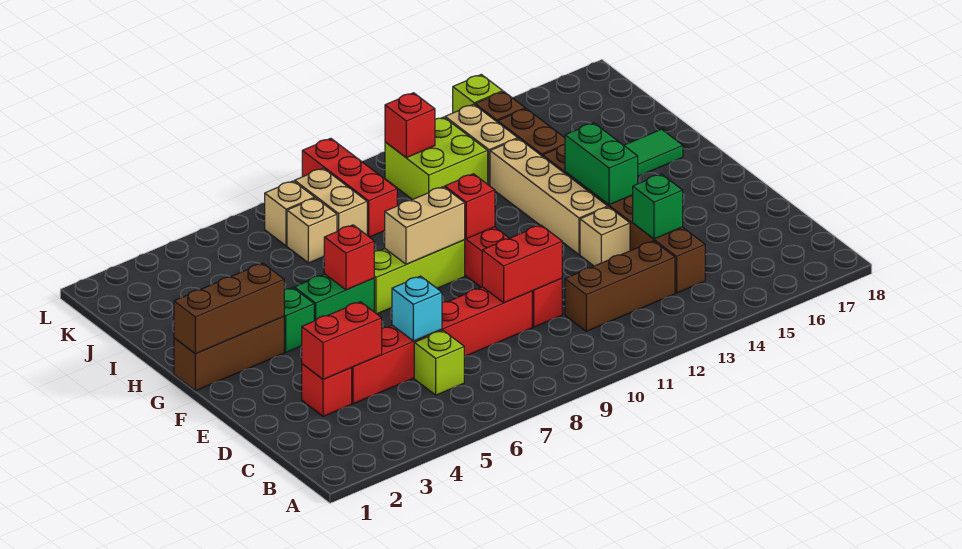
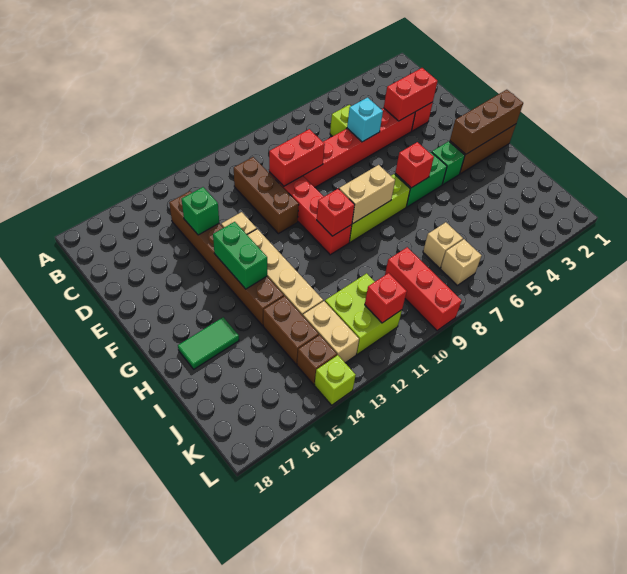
brown brick C11:C13 level 1 -> brown brick C11:E11 level 1
tan brick J8:K8 level 1 -> none

